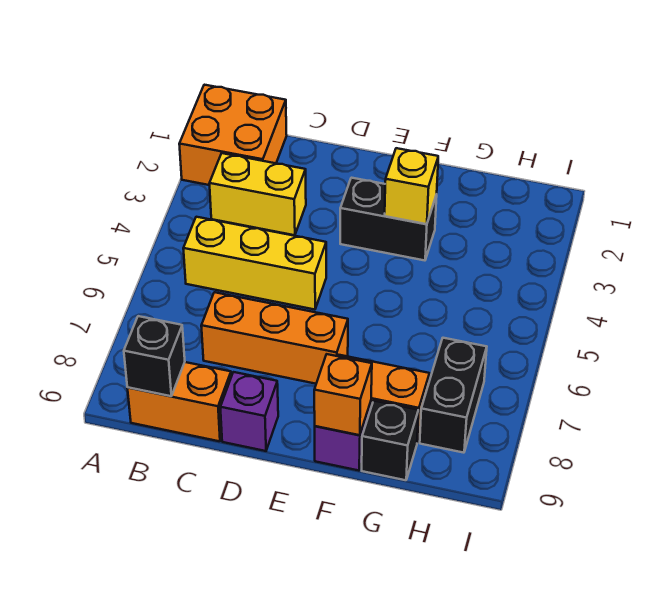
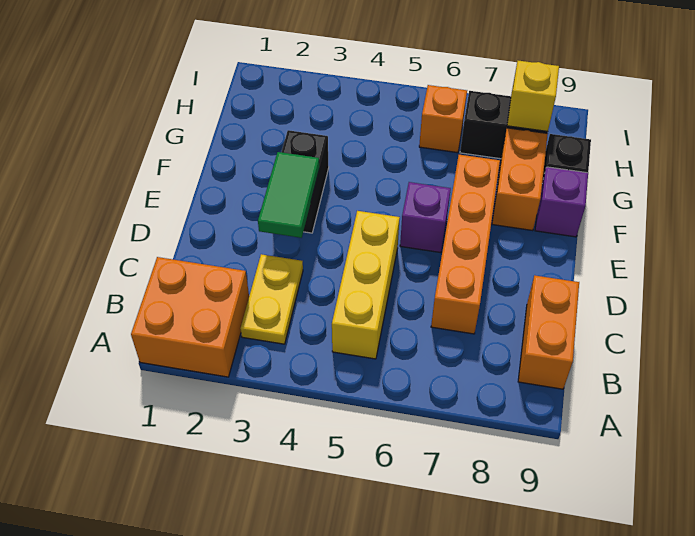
yellow brick B3:C3 level 1 -> yellow plate B3:C3 level 1
black brick B9 level 2 -> none
orange brick C7:E7 level 1 -> orange brick C7:F7 level 1
none -> green tile D3:E3 level 2
purple brick D9 level 1 -> purple brick E6 level 1
yellow brick F3 level 2 -> yellow brick H8 level 2
orange brick F9 level 2 -> orange brick H6 level 1

